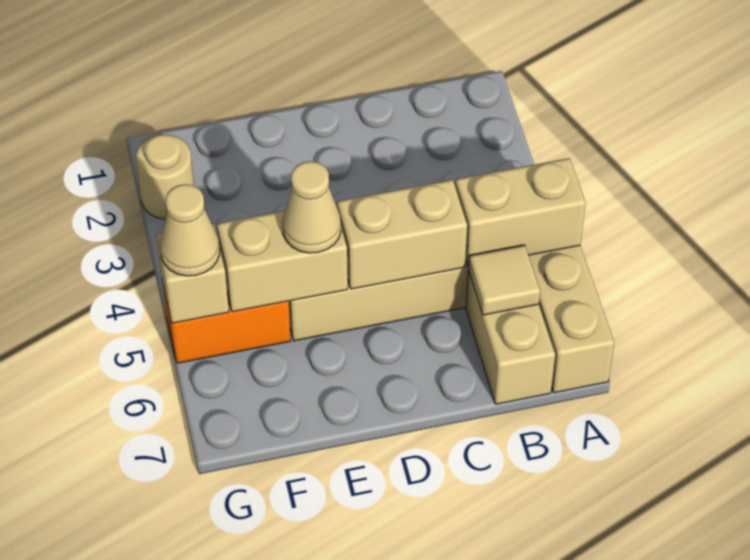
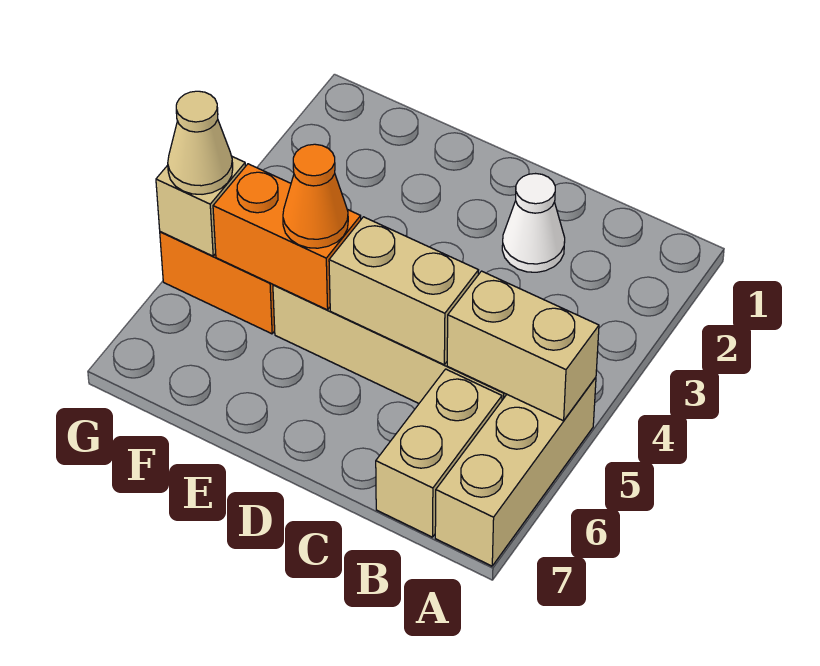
tan tile B6 level 2 -> none
none -> white cone C2 level 1
tan brick E5:F5 level 2 -> orange brick E5:F5 level 2
tan cone E5 level 3 -> orange cone E5 level 3
tan round brick G2 level 1 -> none

